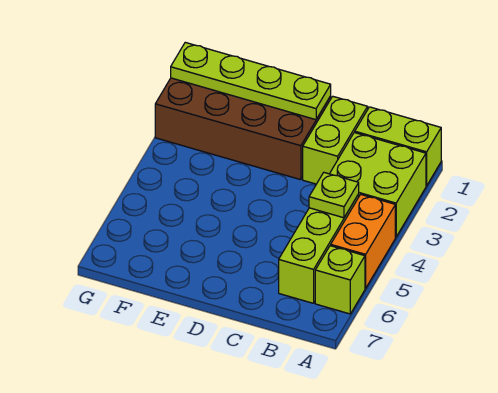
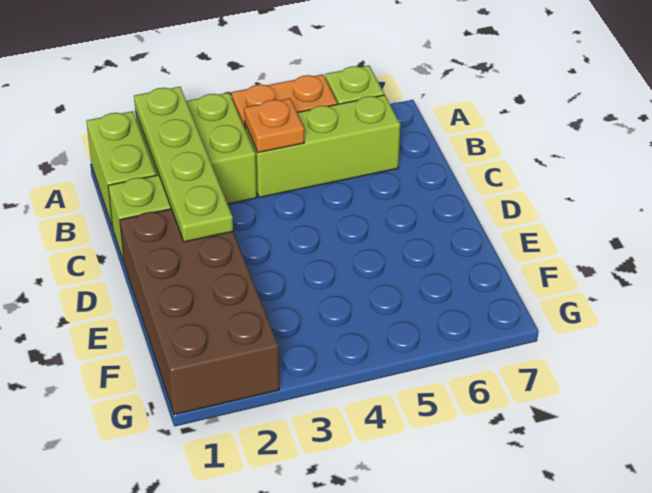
lime plate B4 level 2 -> orange plate B4 level 2
lime plate D1:G1 level 2 -> lime plate A2:D2 level 2

